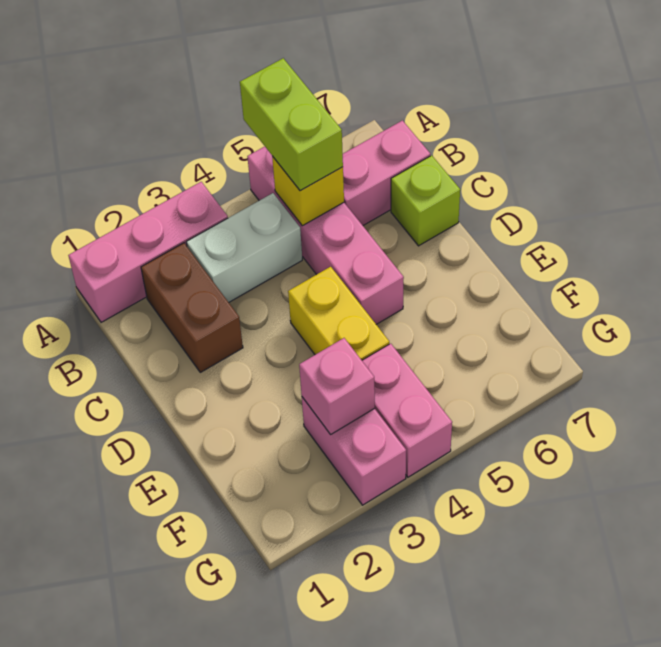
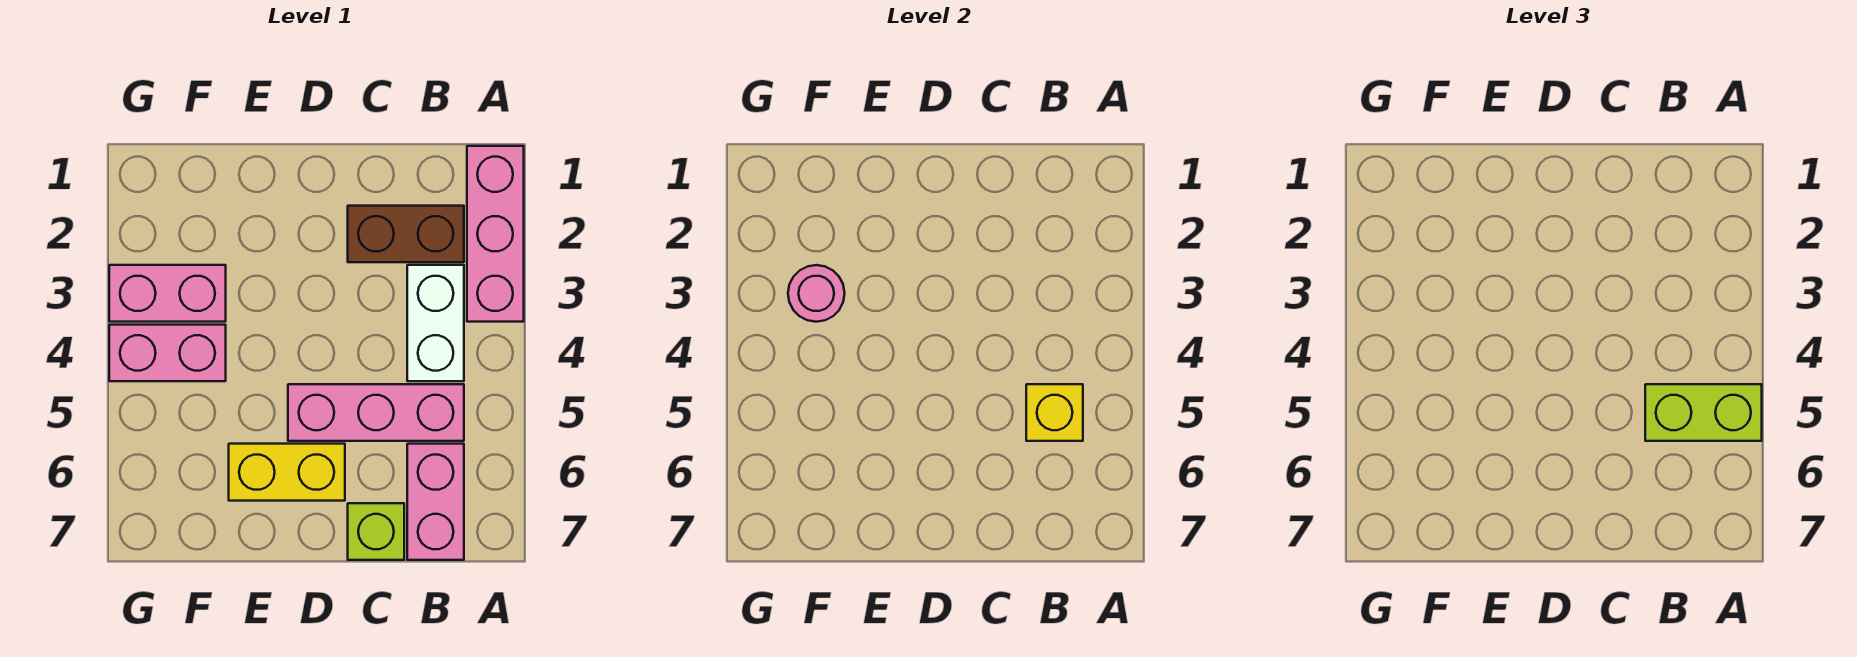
pink brick A5:D5 level 1 -> pink brick B5:D5 level 1
yellow brick D4:E4 level 1 -> yellow brick D6:E6 level 1
pink brick F3 level 2 -> pink round brick F3 level 2

